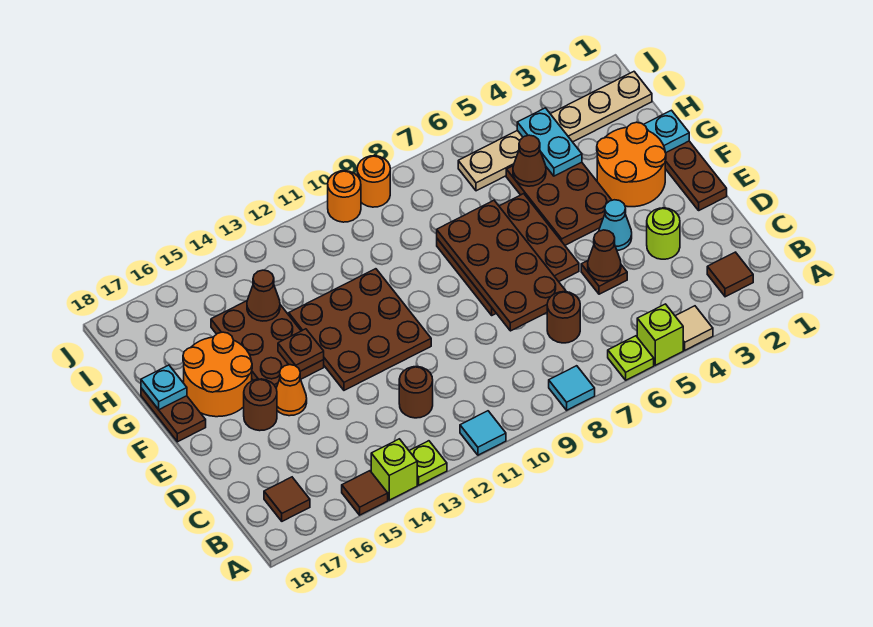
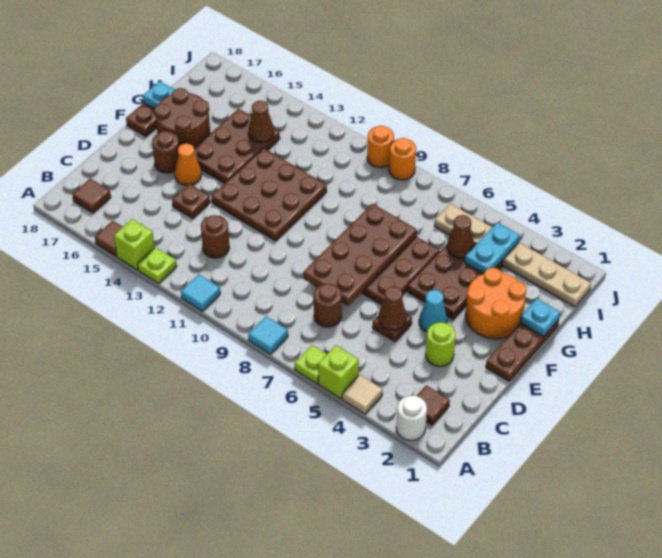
none -> white round brick A2 level 1
brown plate F14 level 2 -> brown plate D14 level 1
orange round brick F16:G17 level 1 -> brown round brick F16:G17 level 1

